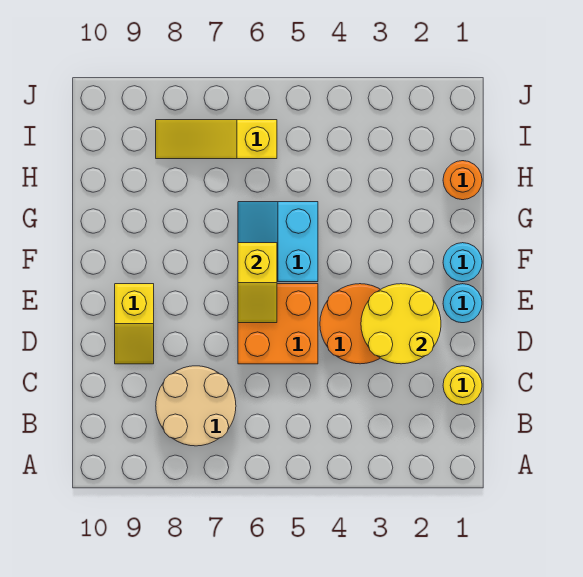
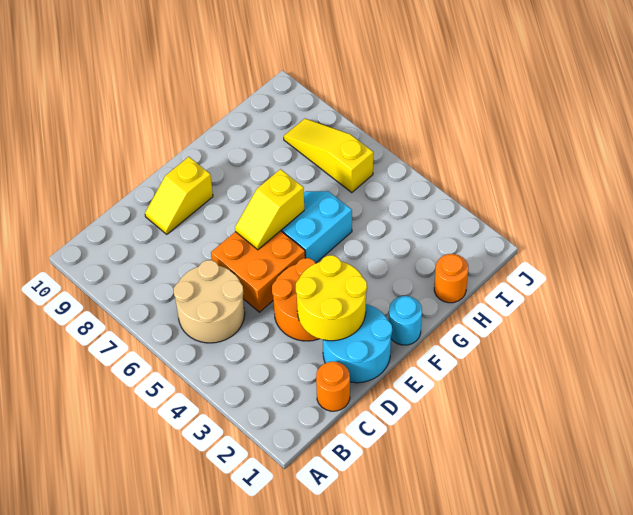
tan round brick B7:C8 level 1 -> tan round brick B5:C6 level 1
yellow round brick C1 level 1 -> orange round brick C1 level 1
cyan round brick E1 level 1 -> cyan round brick D1:E2 level 1

